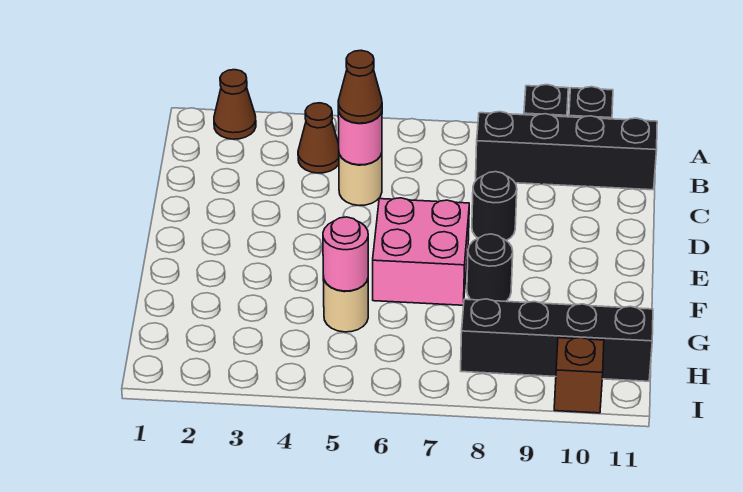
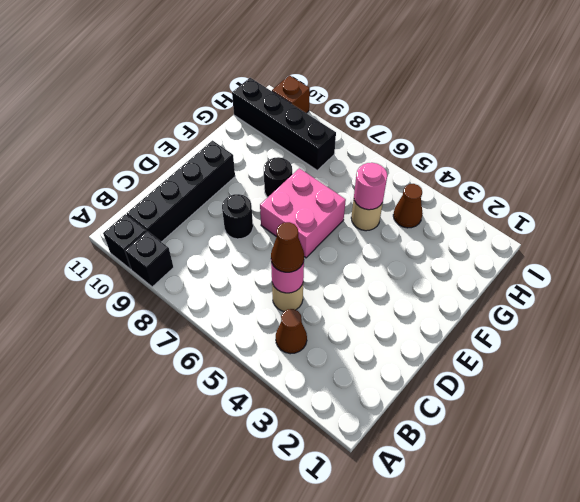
brown cone A2 level 1 -> brown cone H4 level 1
black brick B8:B11 level 1 -> black brick B10:E10 level 1

